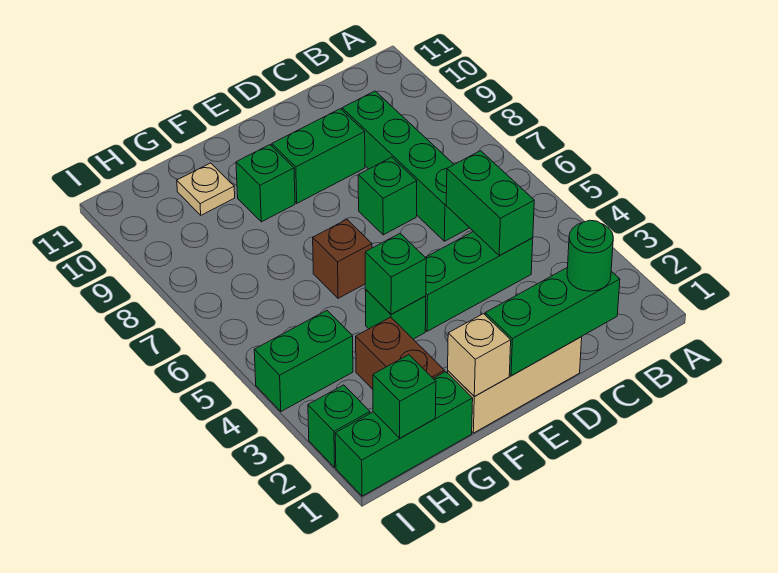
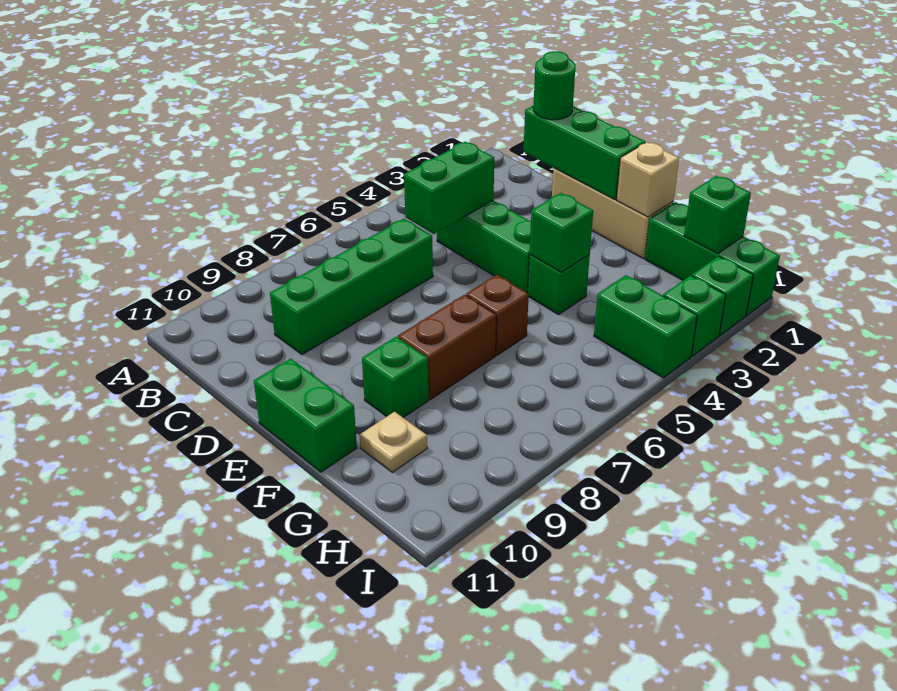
green brick D7 level 1 -> green brick I3 level 1
green brick D9:E9 level 1 -> green brick E11:F11 level 1
brown brick G2:G3 level 1 -> brown brick F7:F8 level 1

